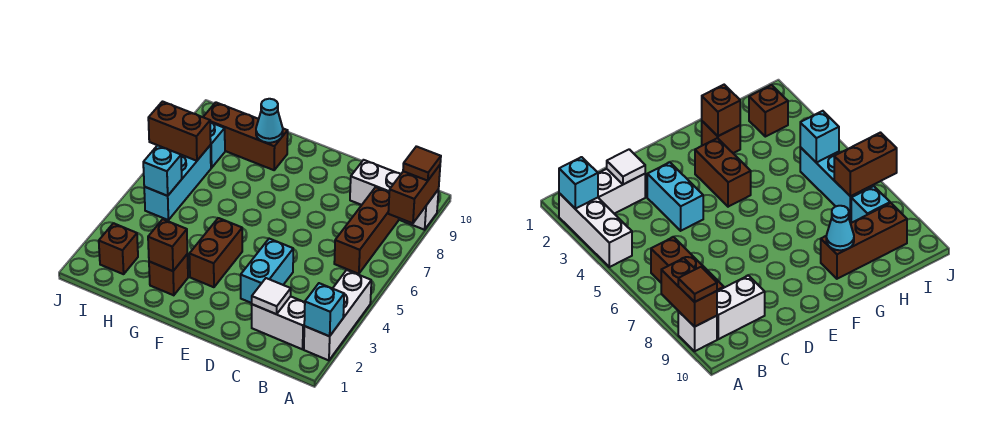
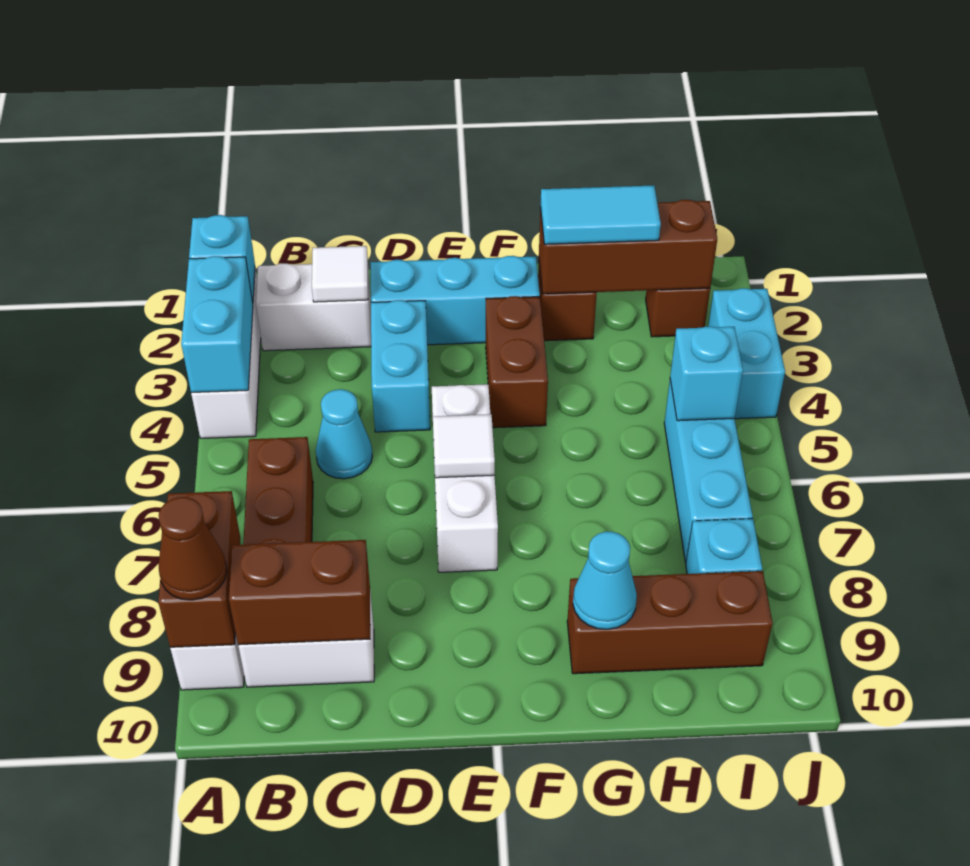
none -> cyan brick A3:A4 level 2
brown tile A9 level 3 -> brown cone A9 level 3
none -> cyan cone C5 level 1
none -> cyan brick D2:F2 level 1
none -> white brick E5:E7 level 1
none -> white tile E6 level 2
brown brick G2 level 2 -> brown brick G2:I2 level 2
none -> cyan tile G2:H2 level 3
brown brick I7:J7 level 2 -> brown brick B9:C9 level 2
none -> cyan brick J3:J4 level 1

